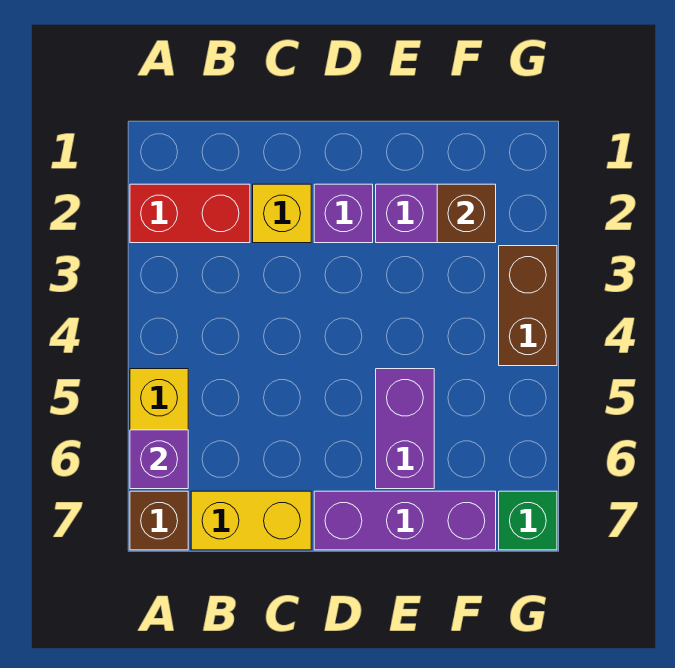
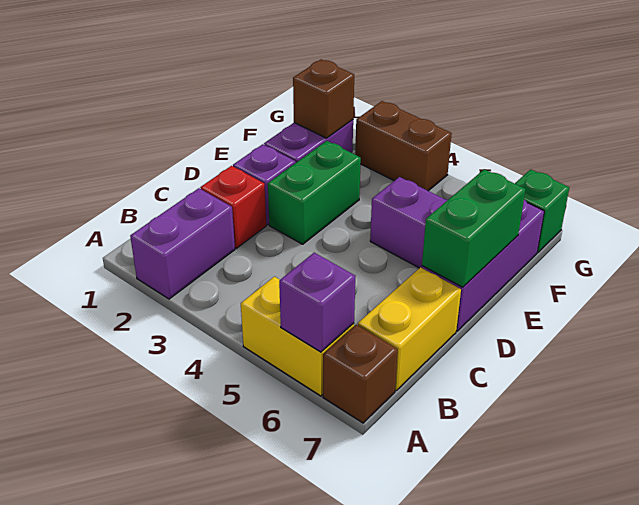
red brick A2:B2 level 1 -> purple brick A2:B2 level 1
yellow brick C2 level 1 -> red brick C2 level 1
none -> green brick D3:E3 level 1
none -> green brick D7:E7 level 2

